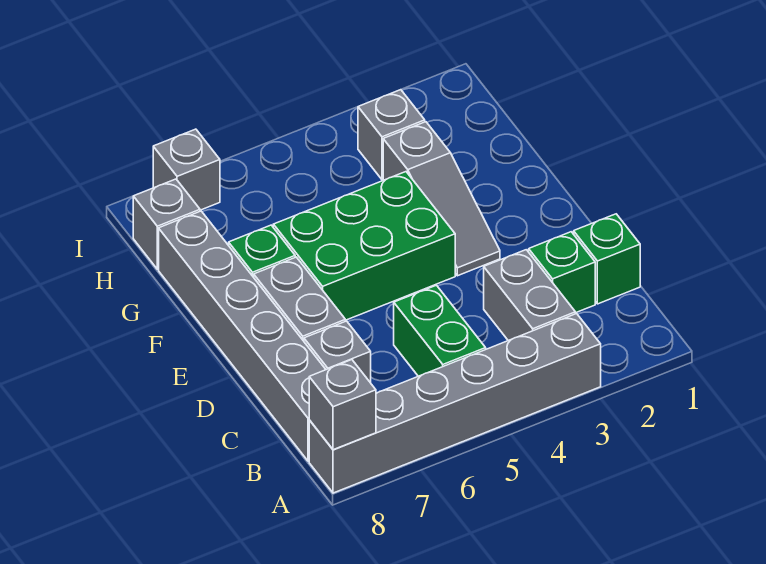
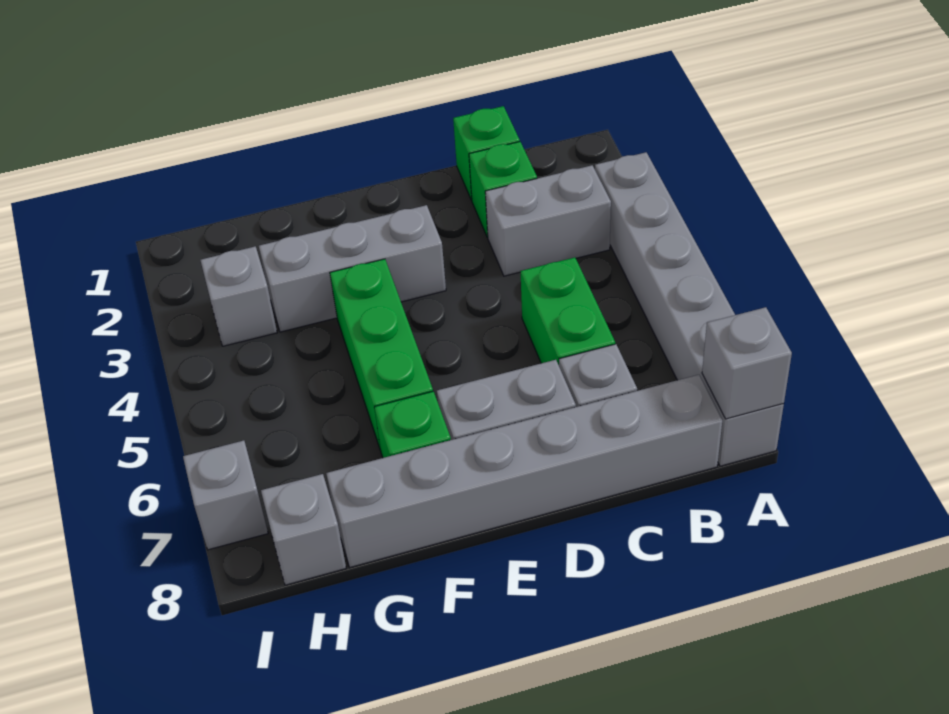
green brick B5:C5 level 1 -> green brick C5:C6 level 1
grey slope E3:G3 level 1 top G -> grey brick E3:G3 level 1
green brick E4:F6 level 1 -> green brick F4:F6 level 1

